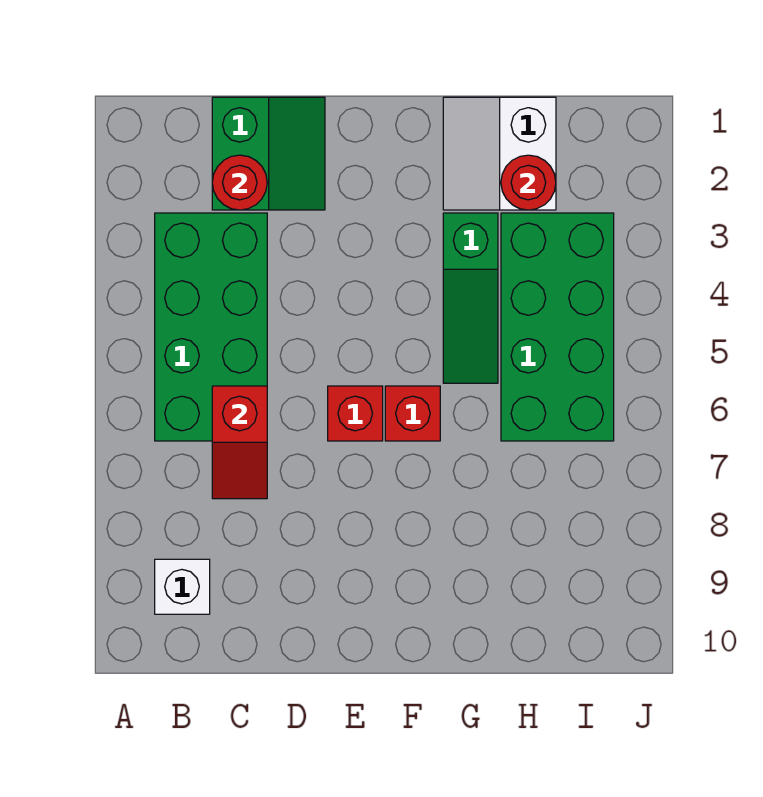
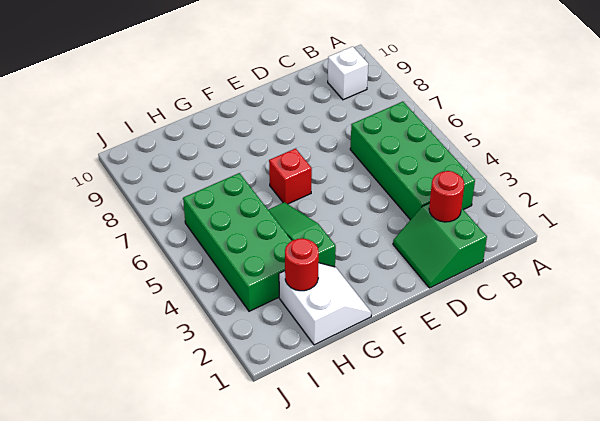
red slope C6:C7 level 2 top 6 -> none
red brick E6 level 1 -> none

